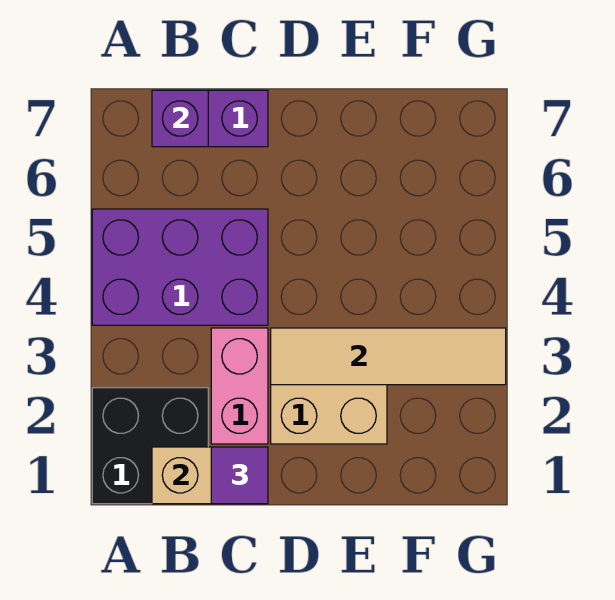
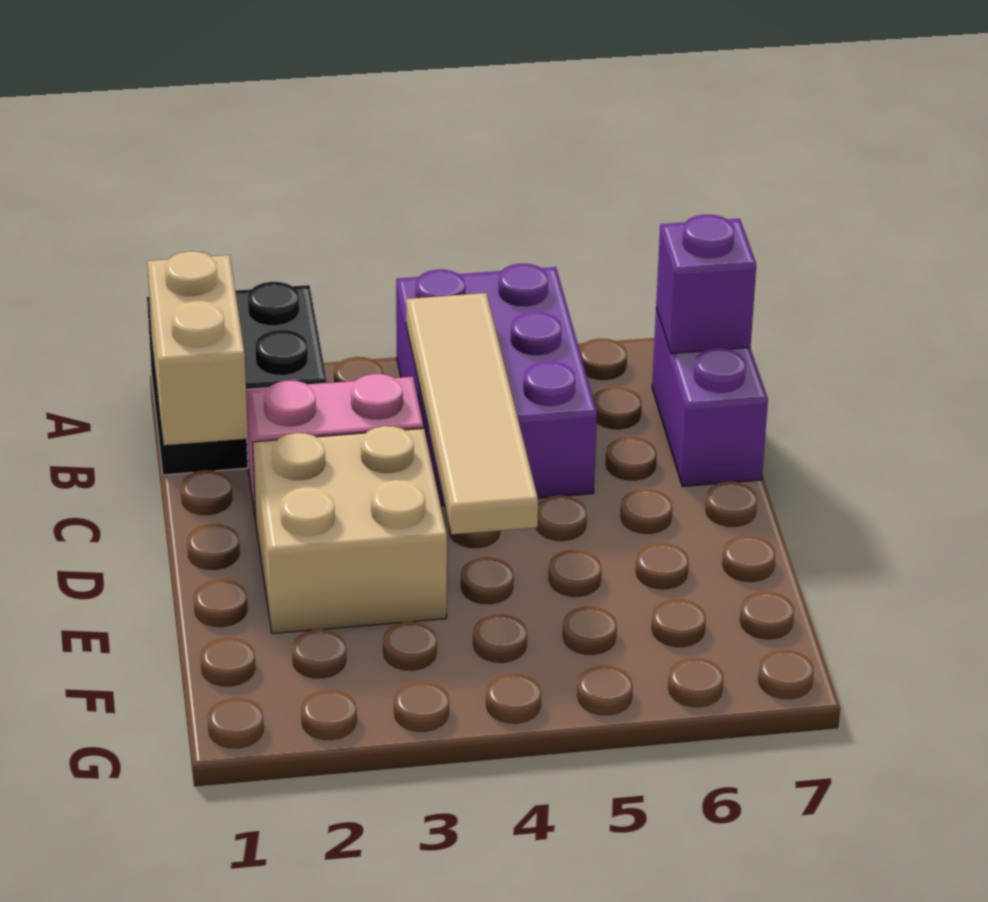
purple tile C1 level 3 -> none
tan tile D3:G3 level 2 -> tan tile B4:E4 level 2

